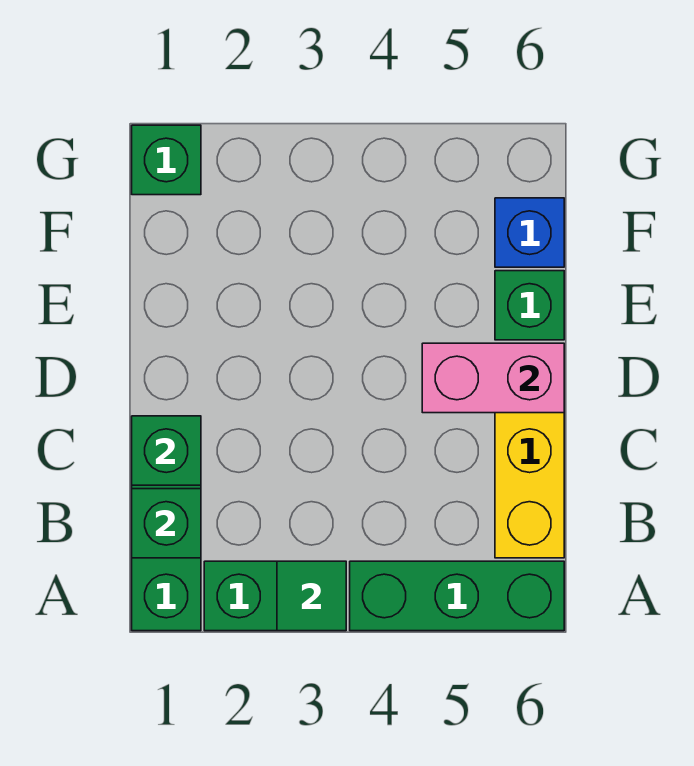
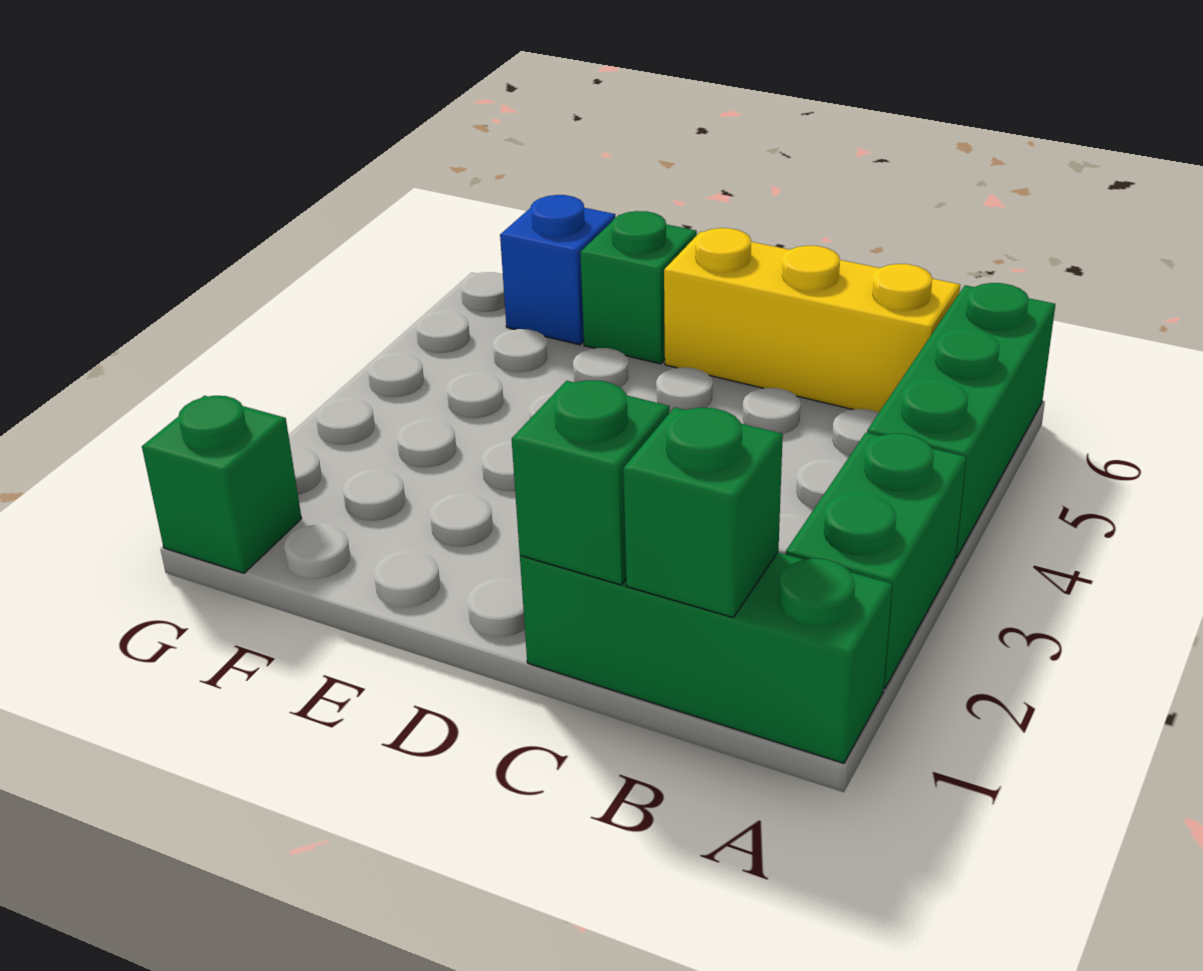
green tile A3 level 2 -> none
pink brick D5:D6 level 2 -> none

